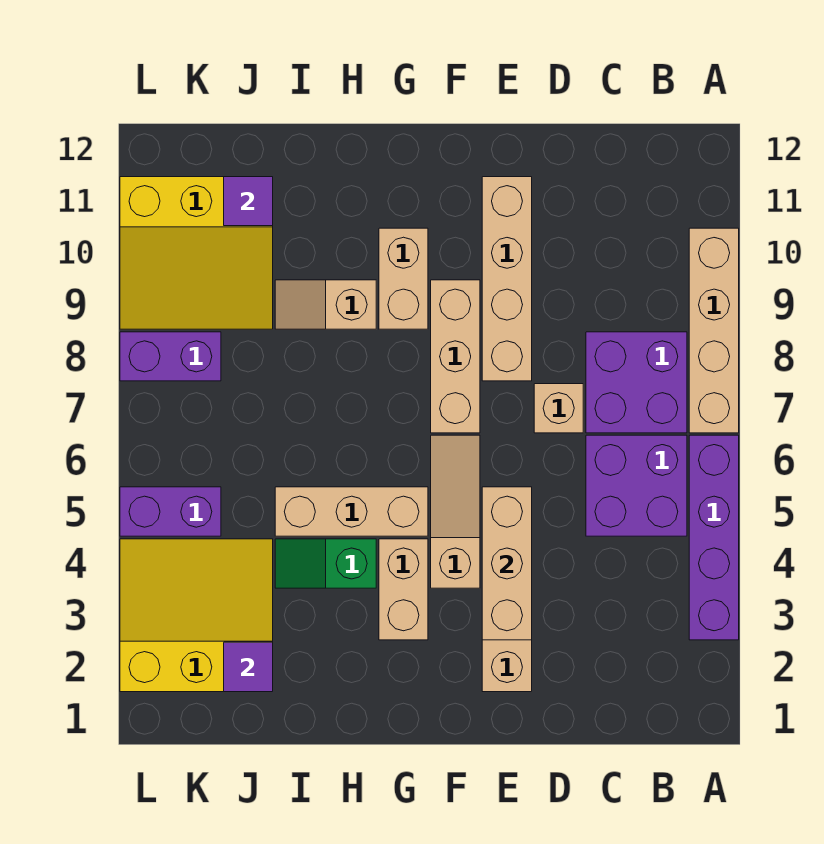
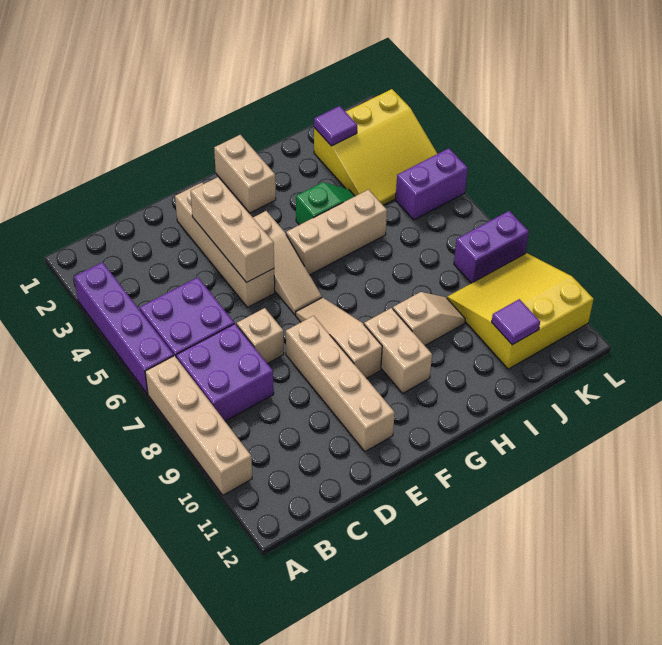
tan brick F7:F9 level 1 -> tan slope F7:F9 level 1 top 9
tan brick G3:G4 level 1 -> tan brick G1:G2 level 1

